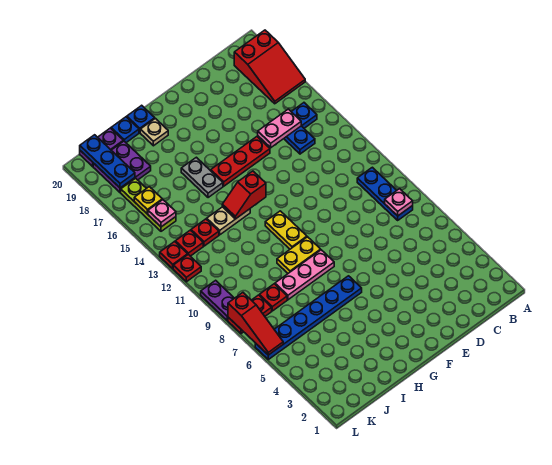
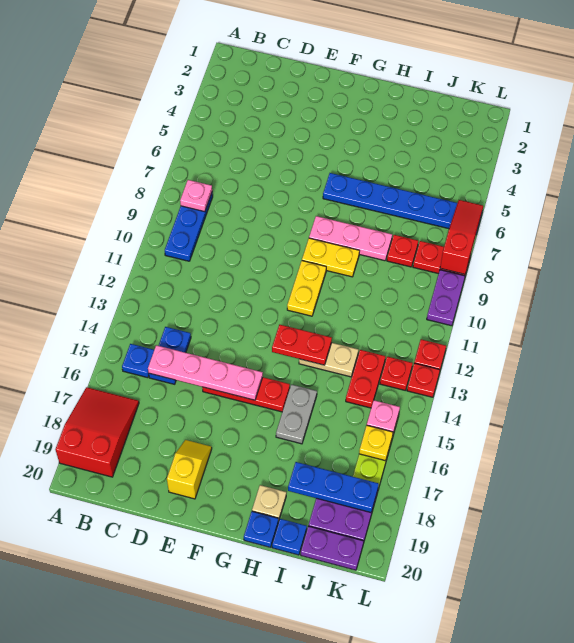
pink plate C15:D15 level 2 -> pink plate C15:F15 level 2
none -> yellow slope E18:E19 level 1 top 19
red slope G13:H13 level 2 top G -> red plate G13:H13 level 2
red plate J13 level 1 -> red plate J13:J14 level 1
blue plate K18:K20 level 2 -> blue plate I18:K18 level 2

